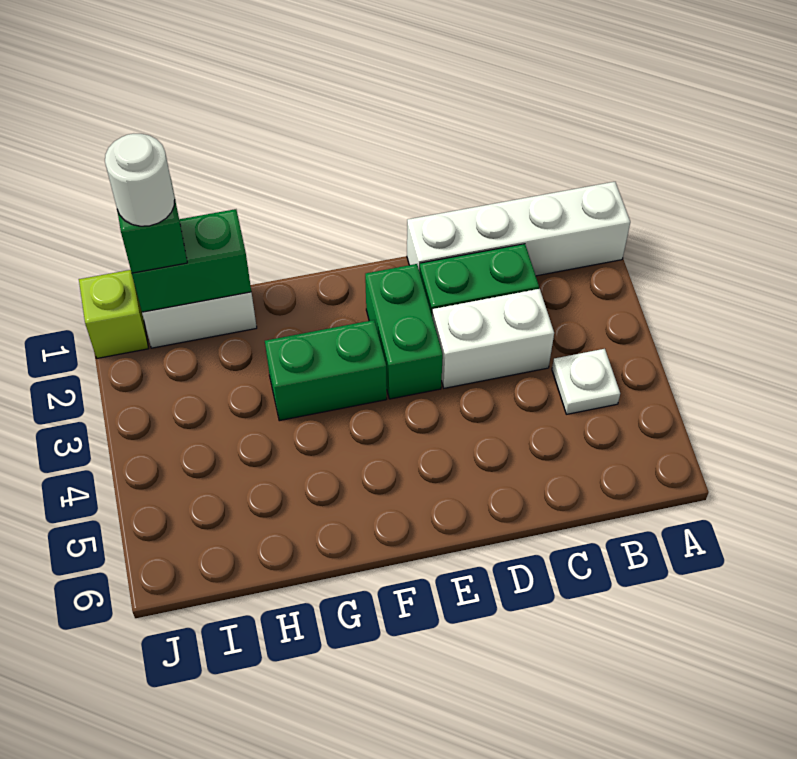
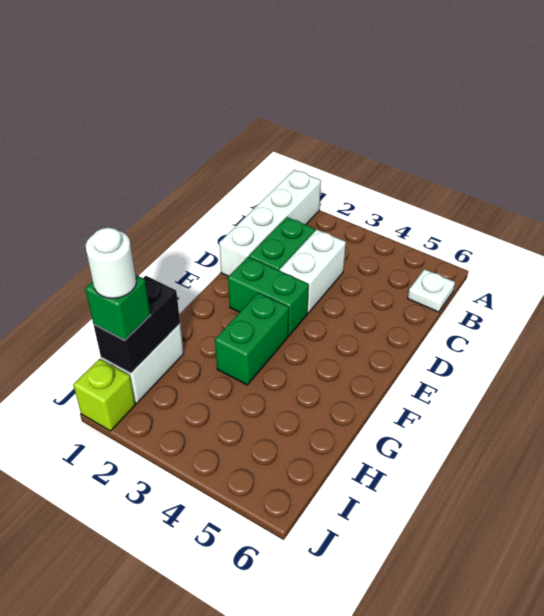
white plate B4 level 1 -> white plate B6 level 1
green brick H1:I1 level 2 -> black brick H1:I1 level 2

